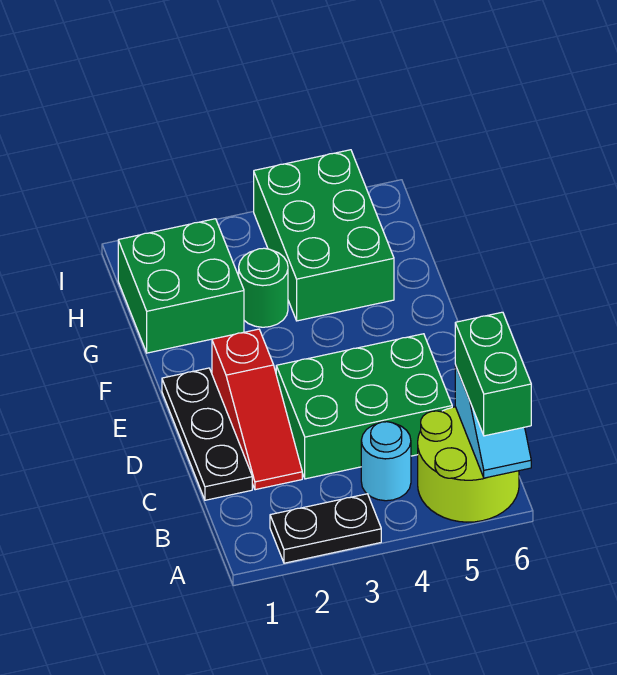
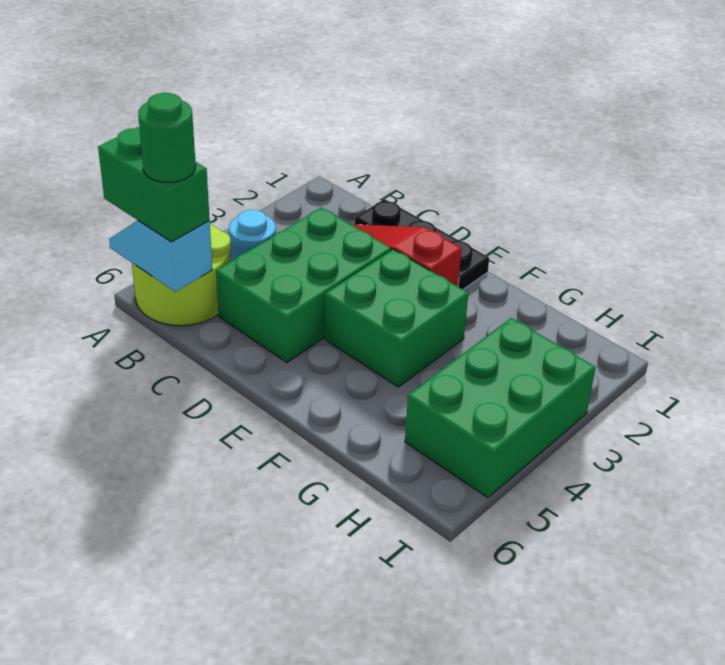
black plate A2:A3 level 1 -> none
green brick G1:H2 level 1 -> green brick E3:F4 level 1
green round brick G3 level 1 -> green round brick B6 level 4
green brick G4:I5 level 1 -> green brick H3:I5 level 1

